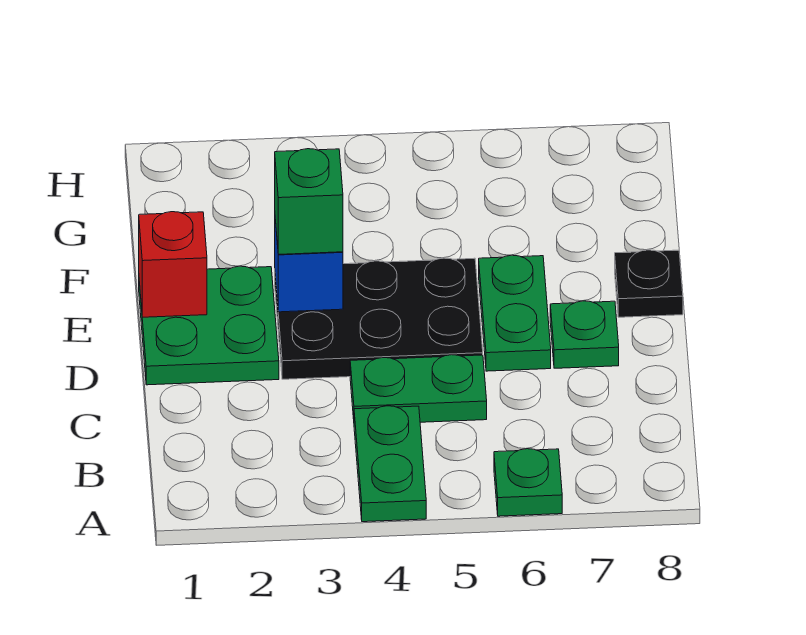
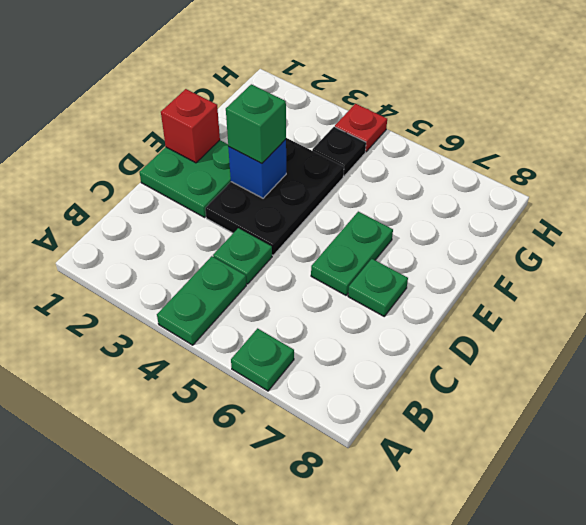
green plate C4:C5 level 1 -> green plate C4 level 1
black plate D3:E5 level 1 -> black plate D3:F4 level 1
black plate E8 level 1 -> black plate G4 level 1
none -> red plate H4 level 1

